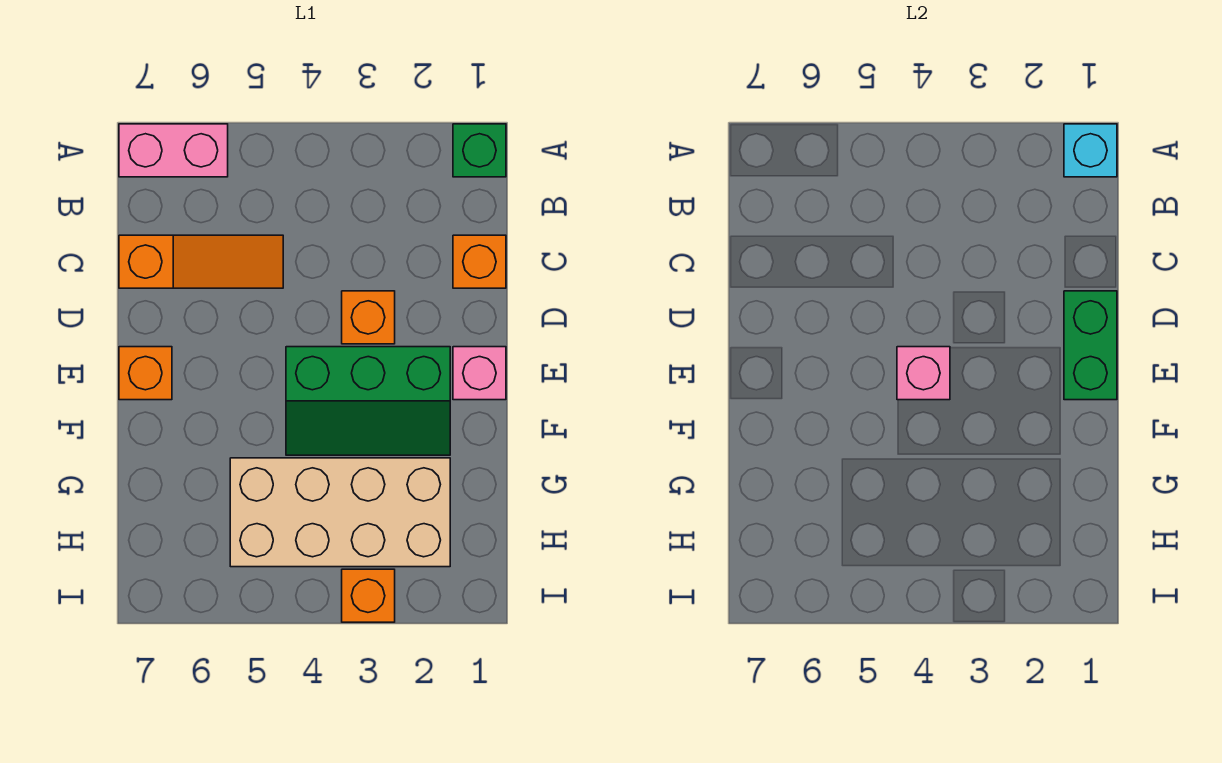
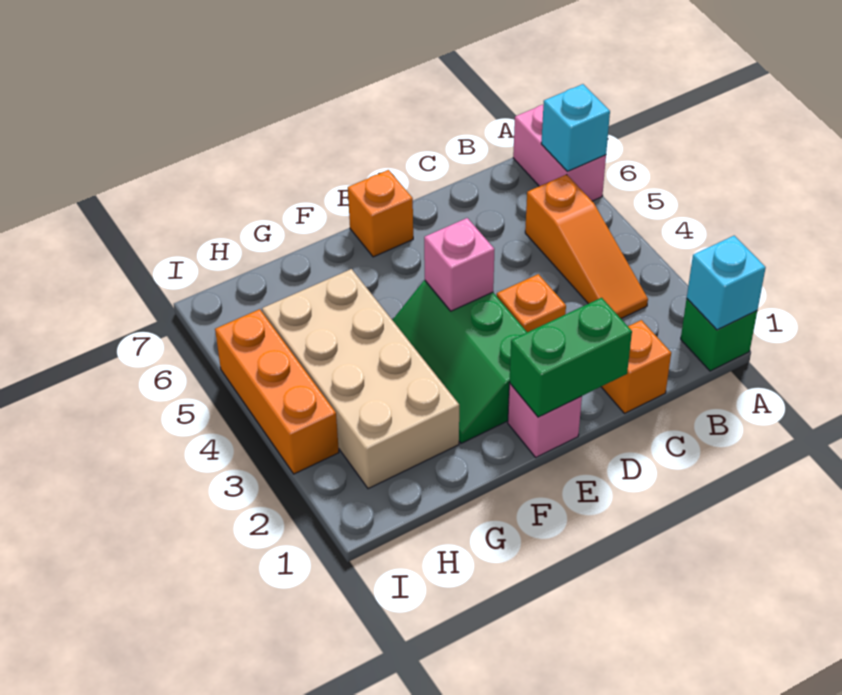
none -> cyan brick A6 level 2
orange slope C5:C7 level 1 top 7 -> orange slope B3:B5 level 1 top 5
orange brick I3 level 1 -> orange brick I3:I5 level 1

